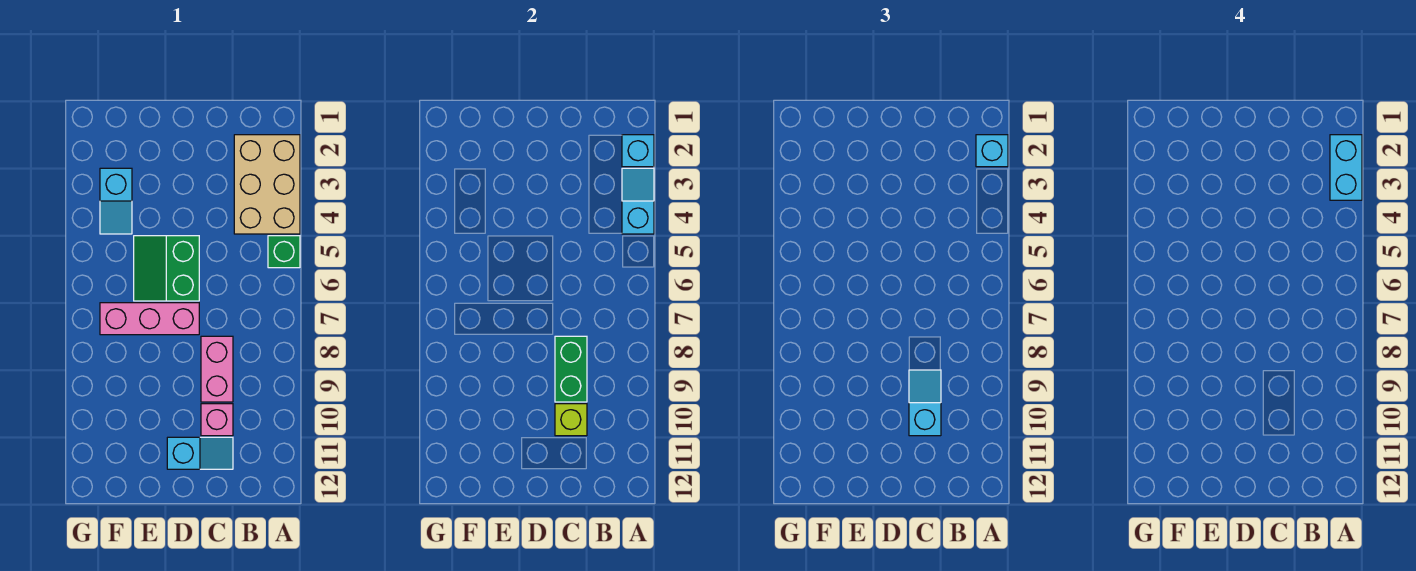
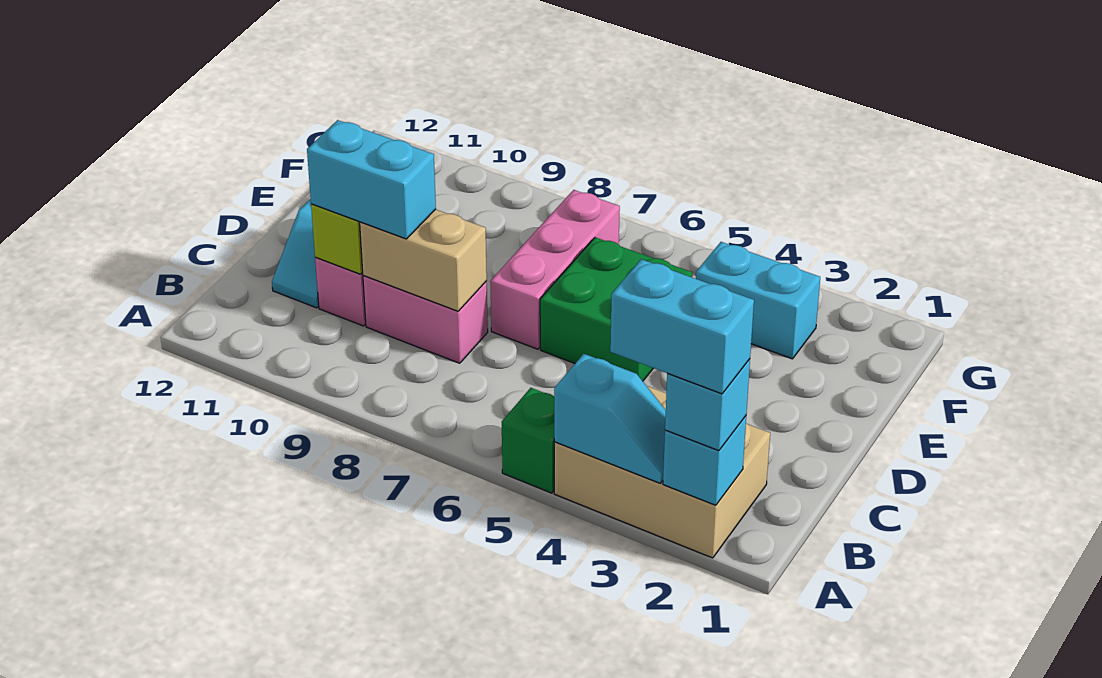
green brick C8:C9 level 2 -> tan brick C8:C9 level 2
cyan slope C9:C10 level 3 top 10 -> cyan brick C9:C10 level 3
green slope D5:E6 level 1 top D -> green brick D5:E6 level 1
cyan slope F3:F4 level 1 top 3 -> cyan brick F3:F4 level 1

